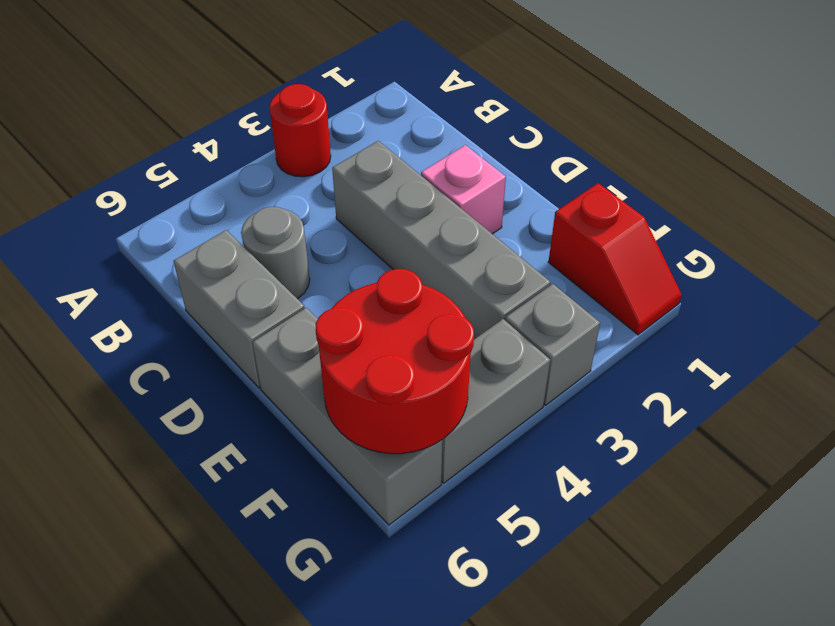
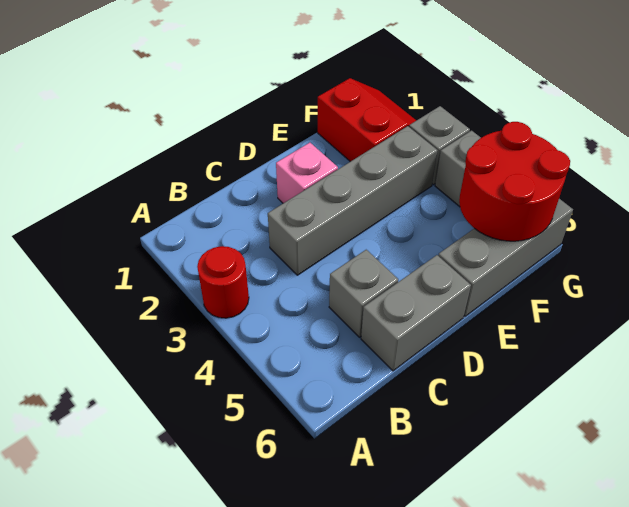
grey round brick C5 level 1 -> grey brick C5 level 1
red slope F1:G1 level 1 top F -> red slope F1:G2 level 1 top F

